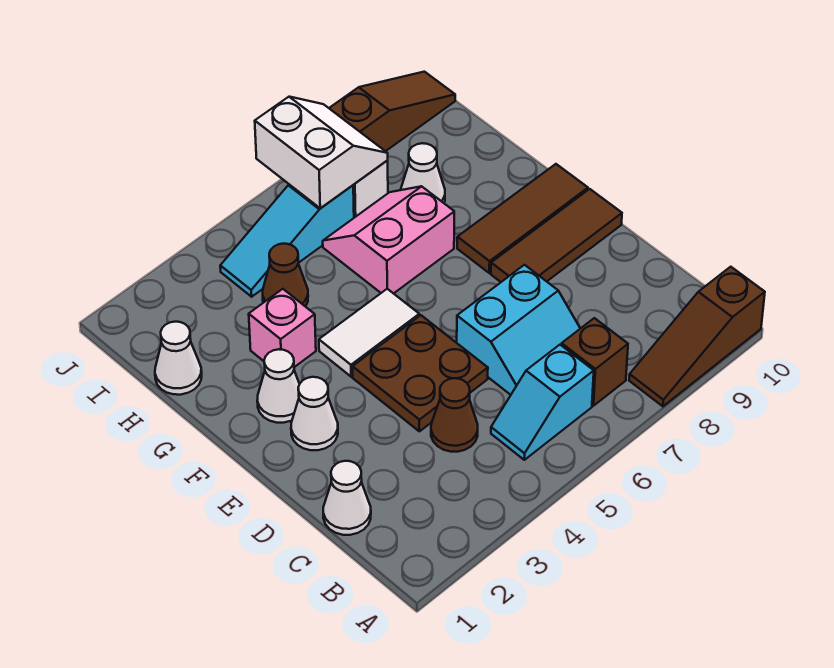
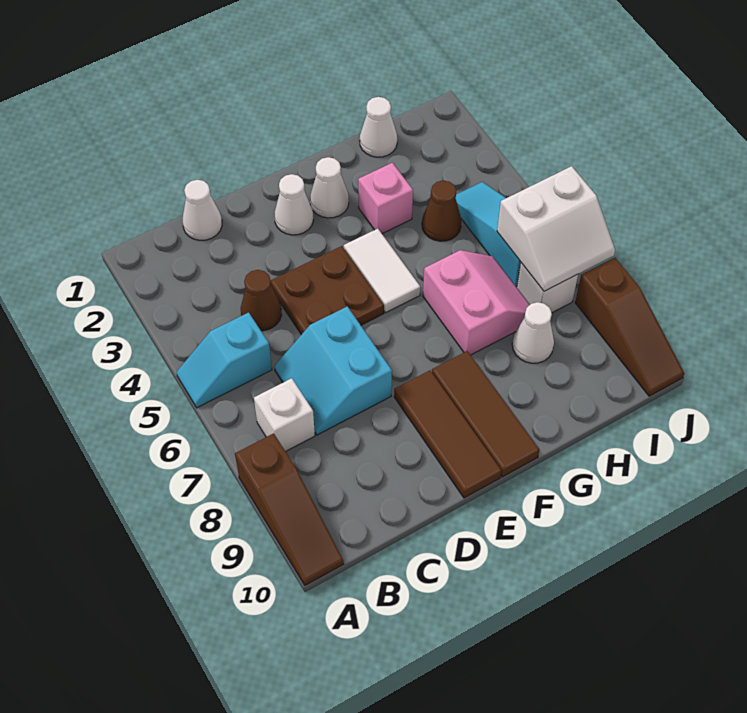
brown slope A8:A10 level 1 top 10 -> brown slope A8:A10 level 1 top 8
cyan slope B5:B6 level 1 top 6 -> cyan slope A5:B5 level 1 top B
brown brick B7 level 1 -> white brick B7 level 1

